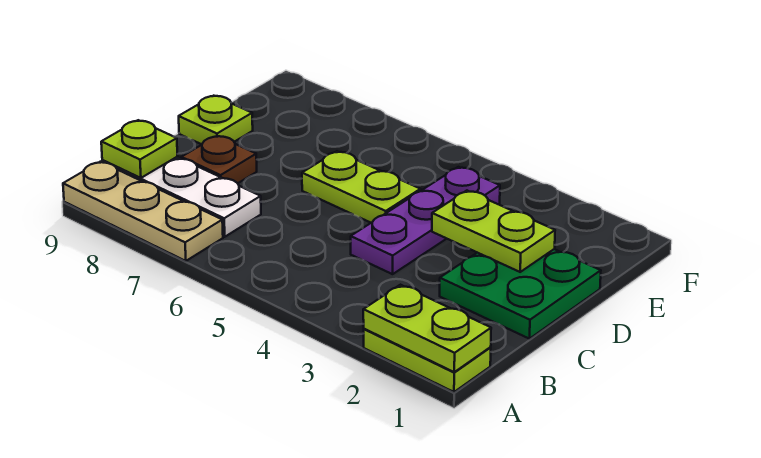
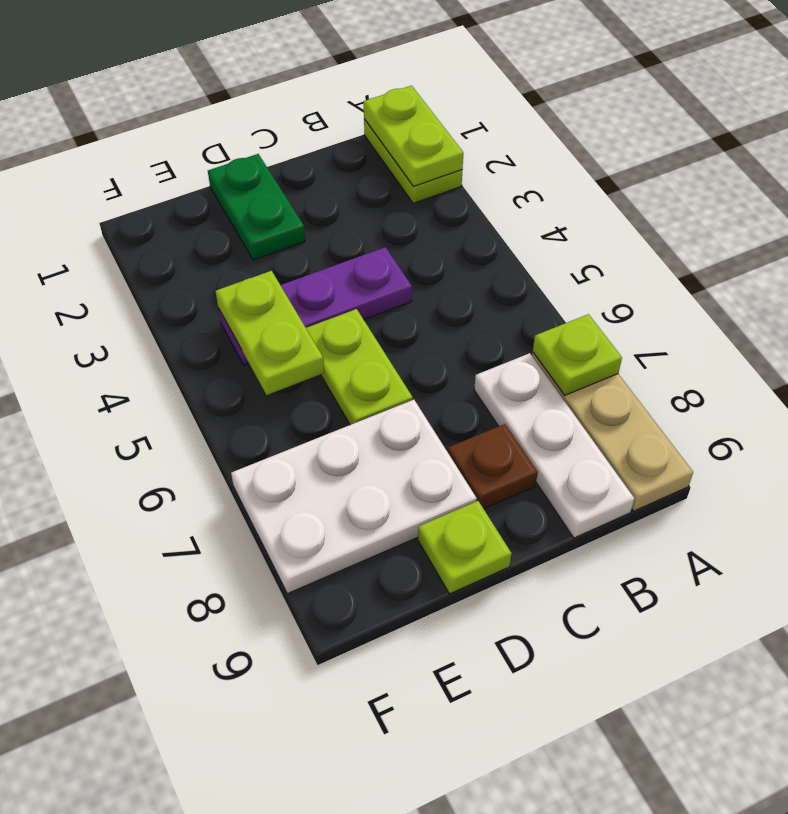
lime plate B9 level 2 -> lime plate A7 level 2
green plate C1:D2 level 1 -> green plate D1:D2 level 1
lime plate D2:D3 level 2 -> lime plate E4:E5 level 2
none -> white plate D7:F8 level 1

